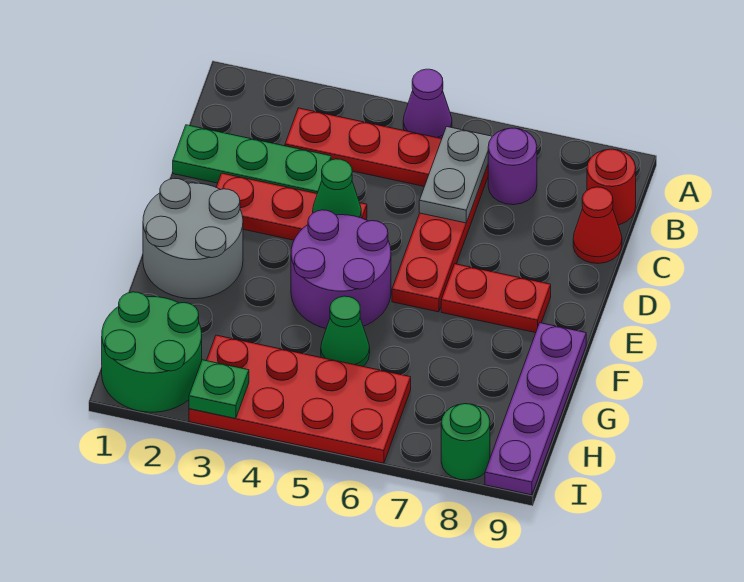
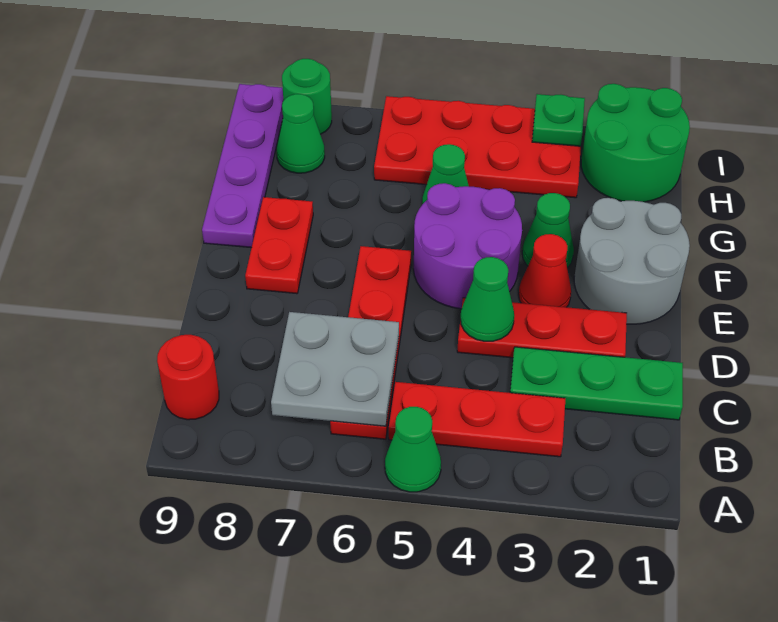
purple cone A5 level 1 -> green cone A5 level 1
grey plate B6:C6 level 2 -> grey plate B6:C7 level 2
purple round brick B7 level 1 -> none
red cone C9 level 1 -> red cone E3 level 1
red plate E7:E8 level 1 -> red plate E8:F8 level 1
none -> green cone F3 level 1
none -> green cone H8 level 1

